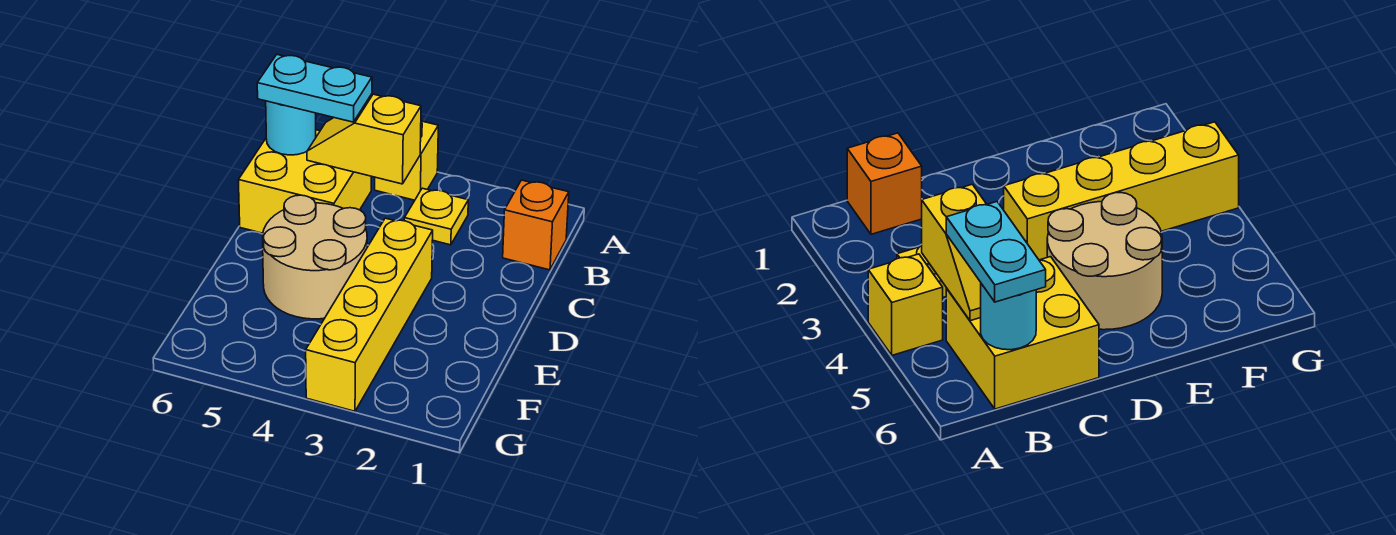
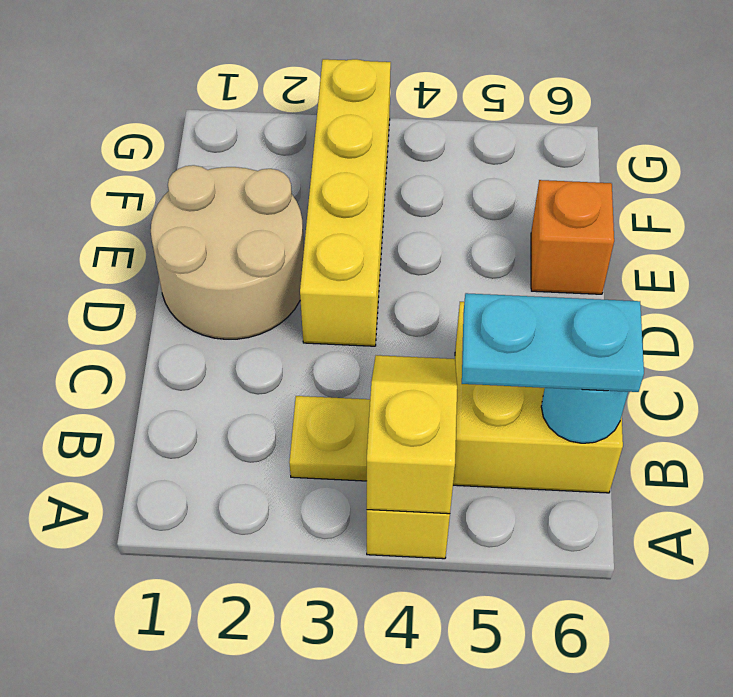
orange brick B1 level 1 -> orange brick E6 level 1
yellow slope B4:B5 level 2 top 4 -> yellow slope A4:B4 level 2 top A
tan round brick D4:E5 level 1 -> tan round brick D1:E2 level 1

